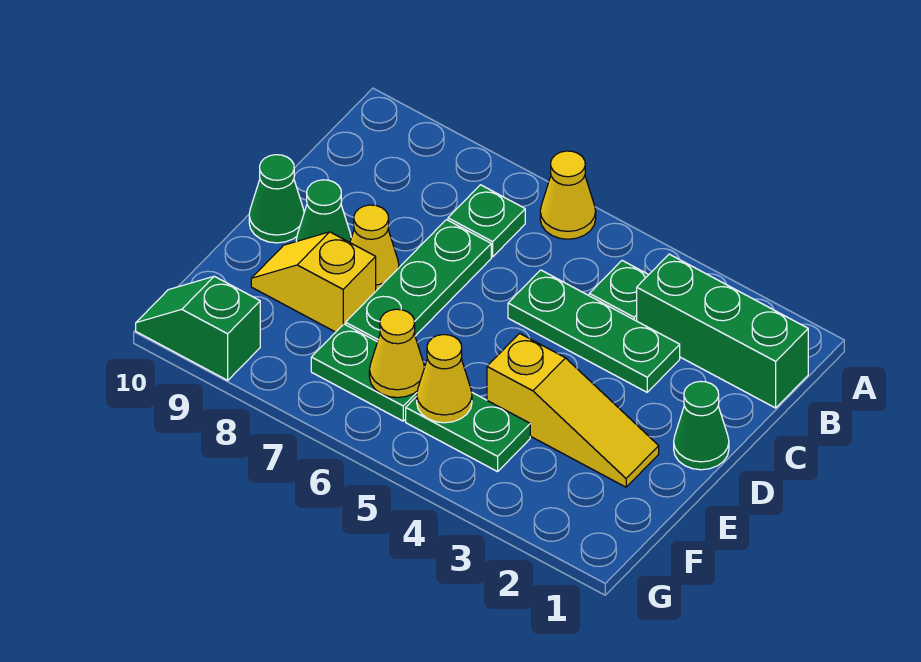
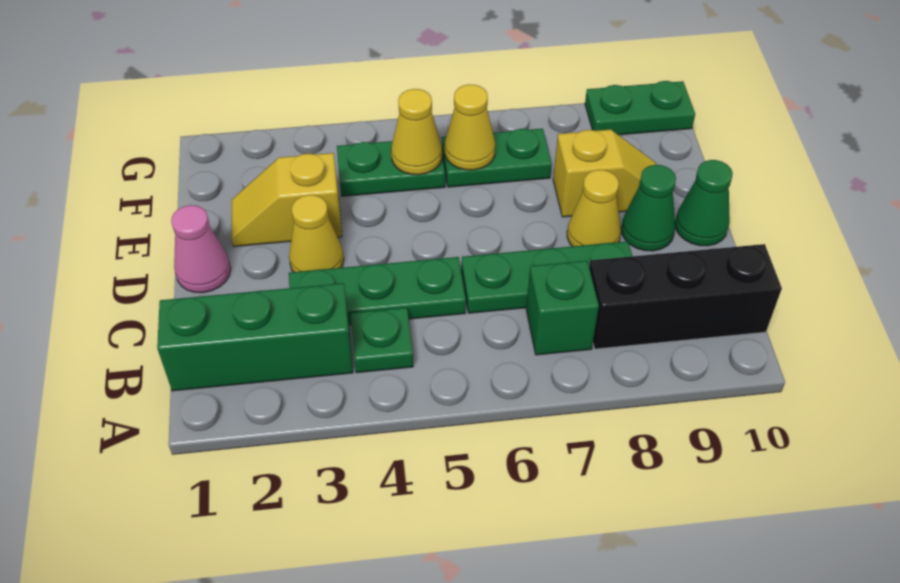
yellow cone A6 level 1 -> yellow cone D3 level 1
green plate B7 level 1 -> green brick B7 level 1
none -> black brick B8:B10 level 1
green plate C7:E7 level 1 -> green plate C6:C8 level 1
green cone D1 level 1 -> pink cone D1 level 1
yellow slope E2:E4 level 1 top 4 -> yellow slope E2:E3 level 1 top 3
green slope G9:G10 level 1 top 9 -> green plate G9:G10 level 1

